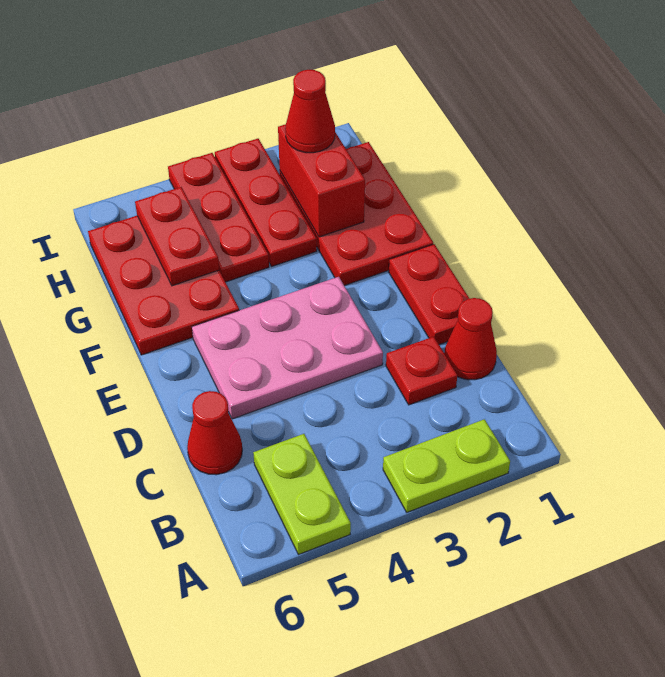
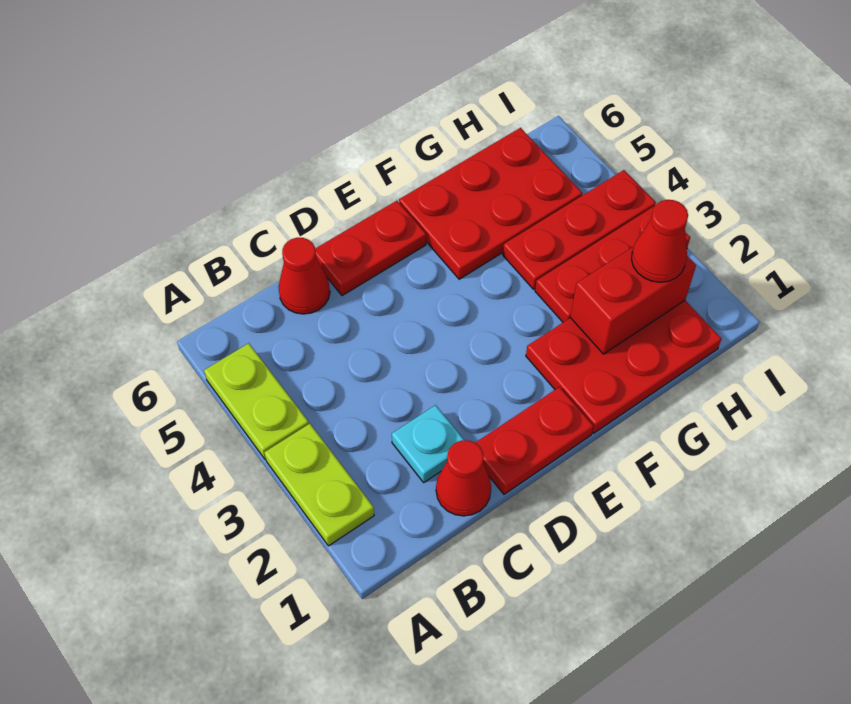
lime plate A5:B5 level 1 -> lime plate A4:A5 level 1
red plate C2 level 1 -> cyan plate C2 level 1
pink plate D3:E5 level 1 -> none
red plate G5:H5 level 2 -> red plate D6:E6 level 1

